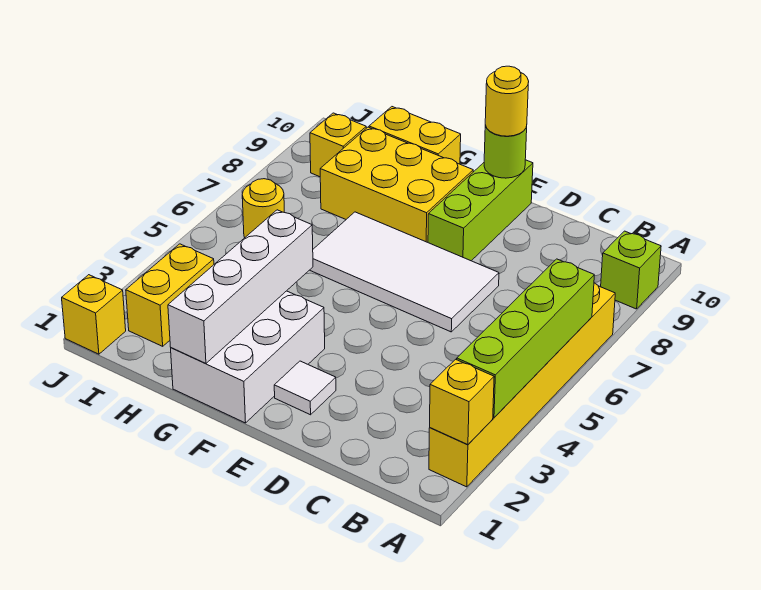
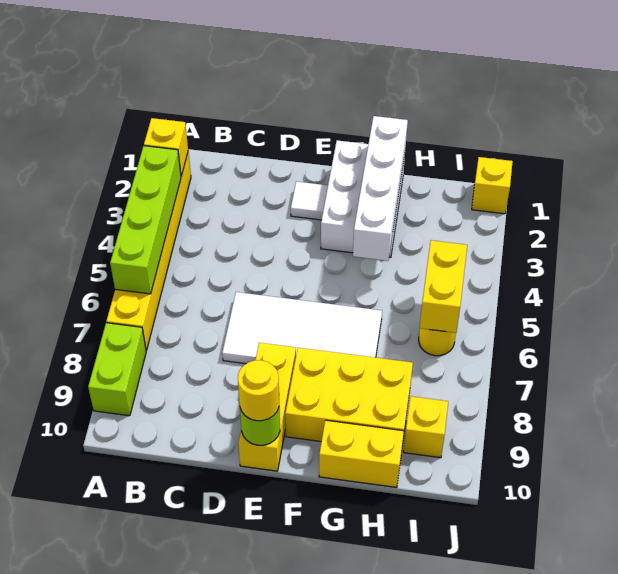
lime brick A9 level 1 -> lime brick A8:A9 level 1
lime brick E8:E10 level 1 -> yellow brick E8:E10 level 1
yellow brick I2:I3 level 1 -> yellow brick I5:I6 level 2

